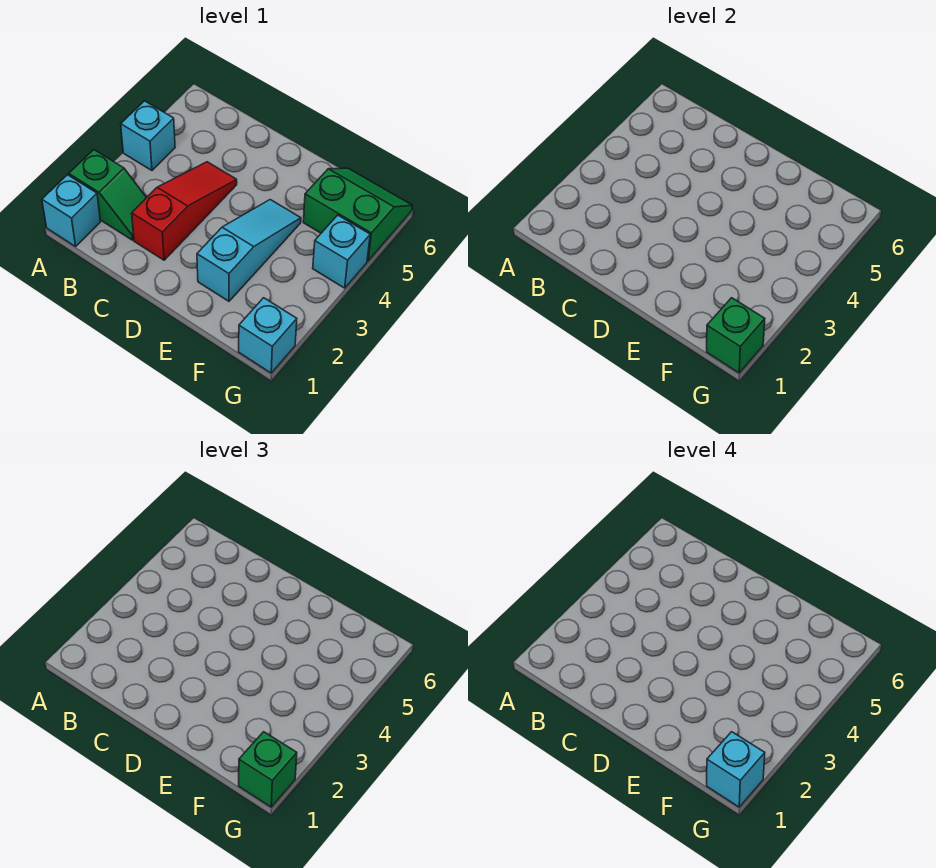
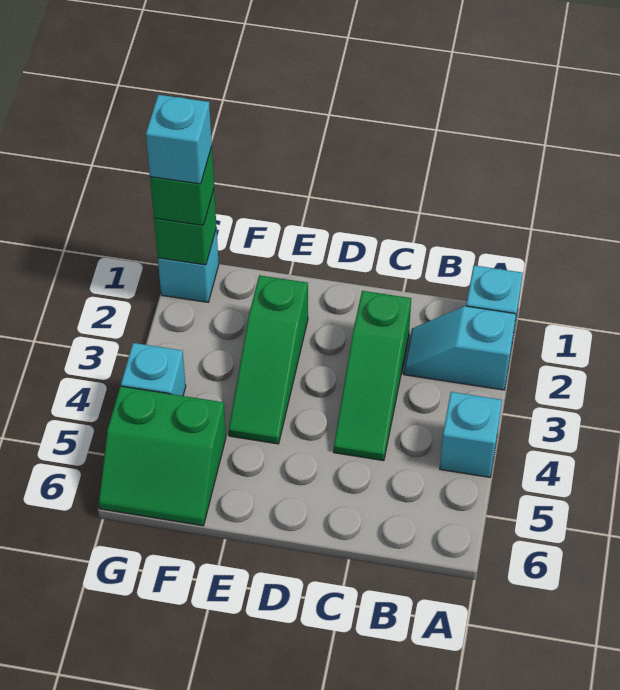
green slope A2:B2 level 1 top A -> cyan slope A2:B2 level 1 top A
red slope C2:C4 level 1 top 2 -> green slope C2:C4 level 1 top 2
cyan slope E2:E4 level 1 top 2 -> green slope E2:E4 level 1 top 2

